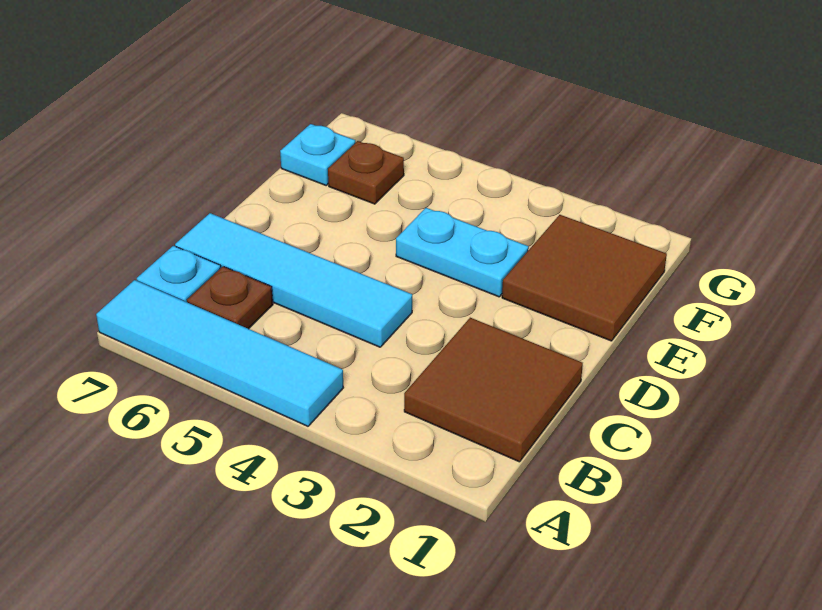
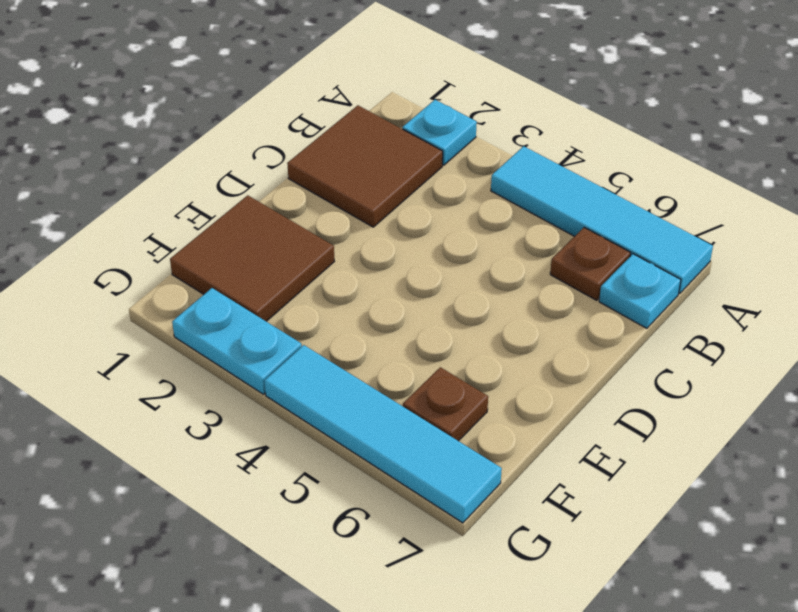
cyan tile C4:C7 level 1 -> cyan tile G4:G7 level 1
cyan plate E3:E4 level 1 -> cyan plate G2:G3 level 1
cyan plate F7 level 1 -> cyan plate A2 level 1

